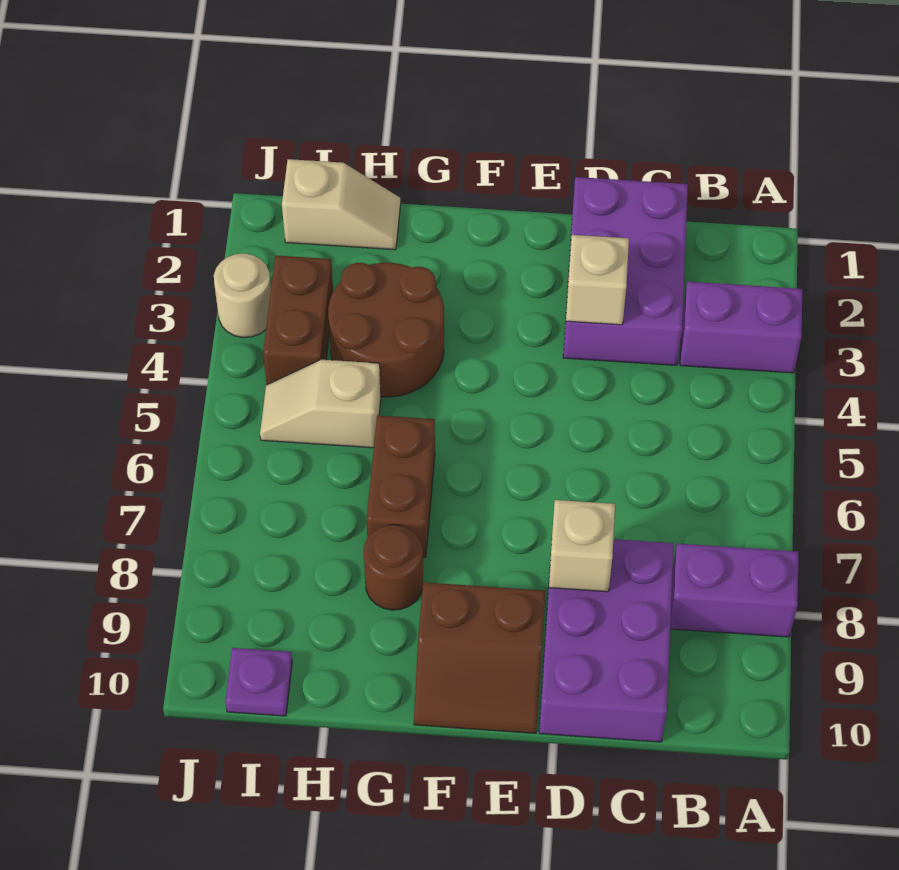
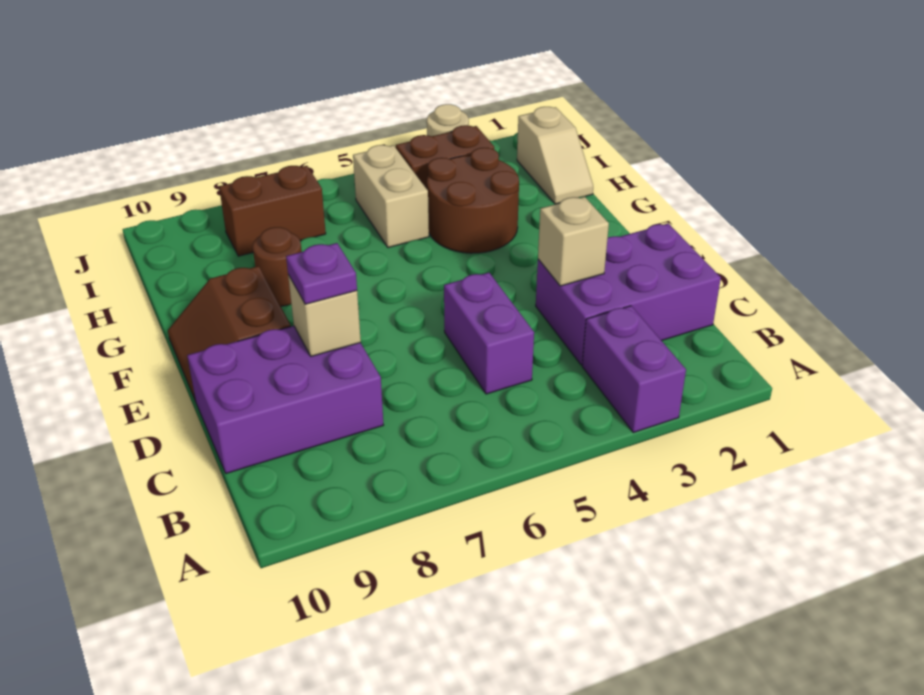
purple brick A8:B8 level 1 -> purple brick C5:D5 level 1
brown brick G6:G7 level 1 -> brown brick I7:I8 level 1
tan slope H5:I5 level 1 top H -> tan brick H5:I5 level 1
purple plate I10 level 1 -> purple plate D8 level 3

